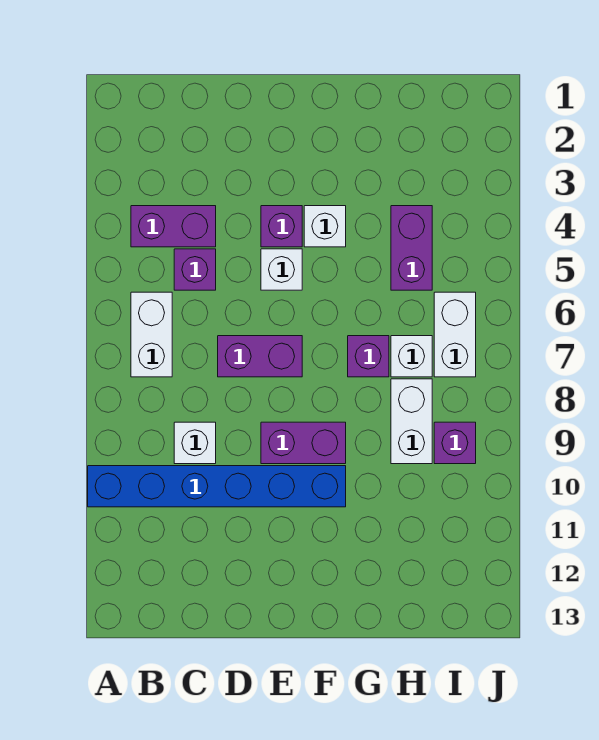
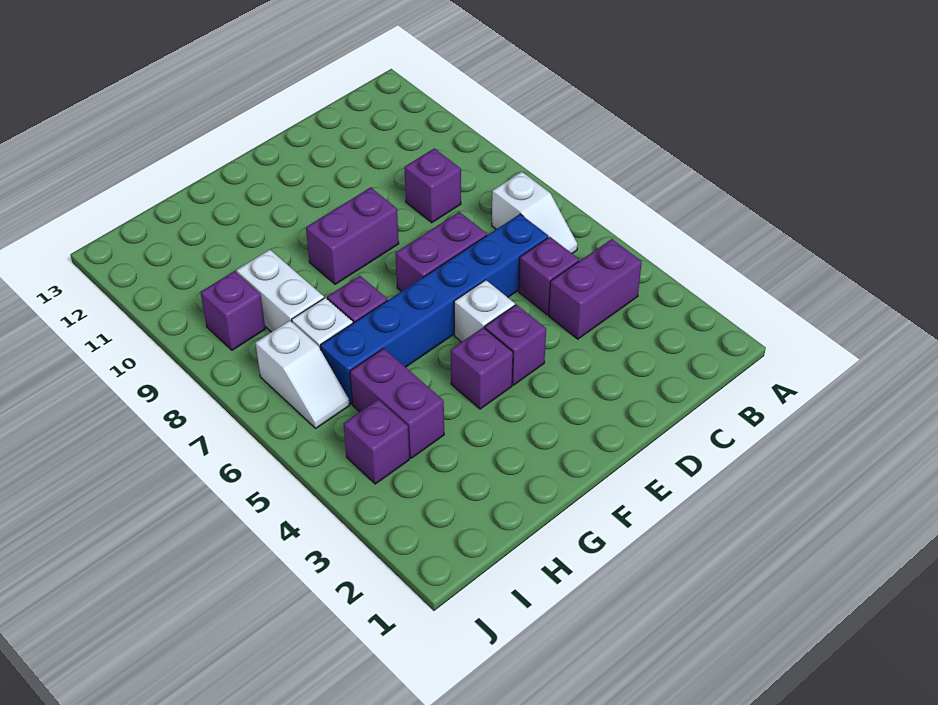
blue brick A10:F10 level 1 -> blue brick C6:H6 level 1
white brick B6:B7 level 1 -> white slope B6:B7 level 1 top 7
white brick C9 level 1 -> purple brick C9 level 1
white brick F4 level 1 -> purple brick F4 level 1
none -> purple brick I4 level 1
white brick I6:I7 level 1 -> white slope I6:I7 level 1 top 7

